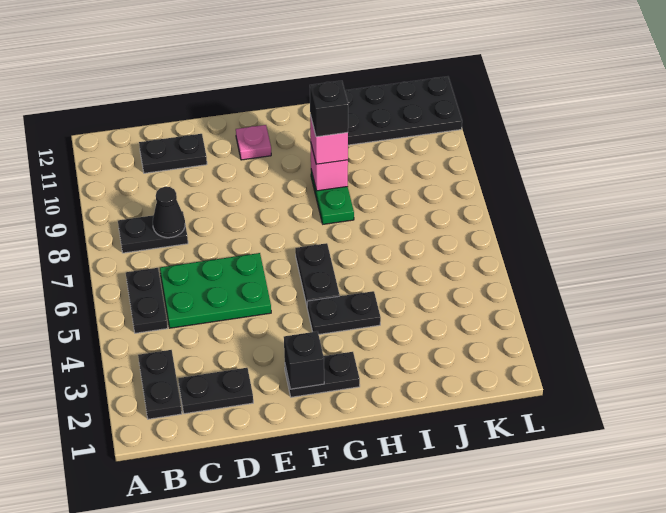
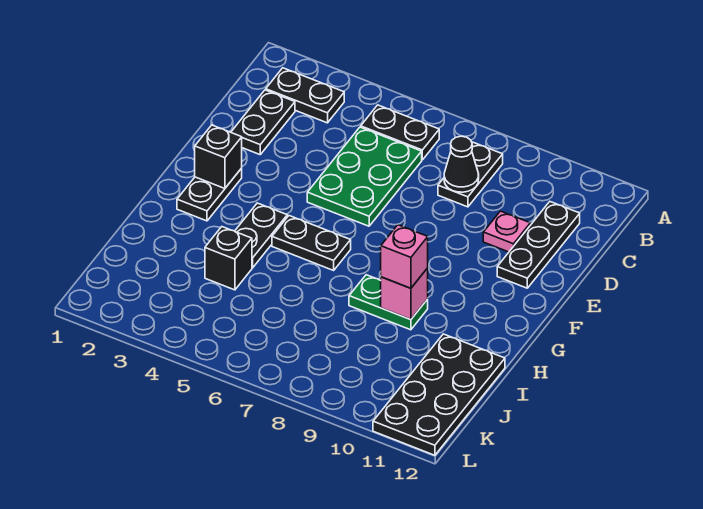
black plate C11:D11 level 1 -> black plate C11:E11 level 1
pink plate F11 level 1 -> pink plate D10 level 1
black brick H9 level 4 -> black brick I4 level 1

